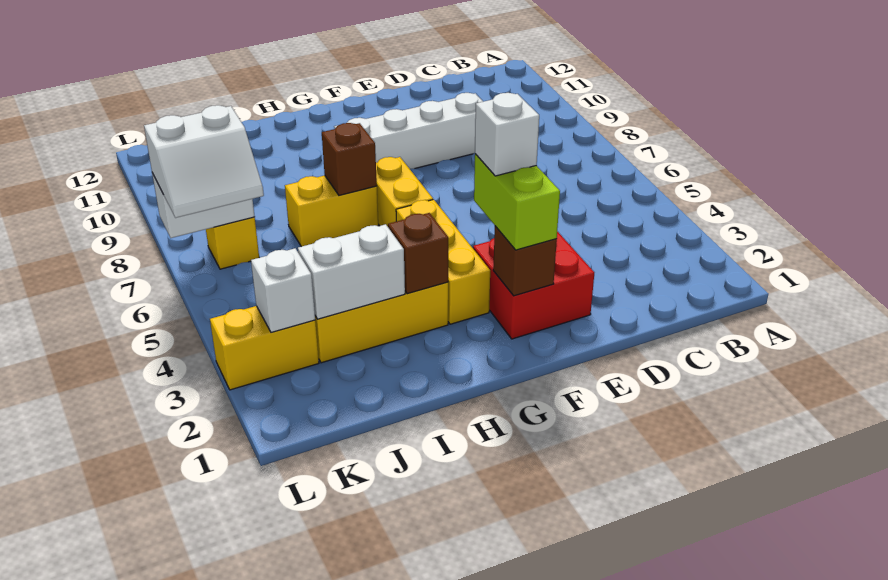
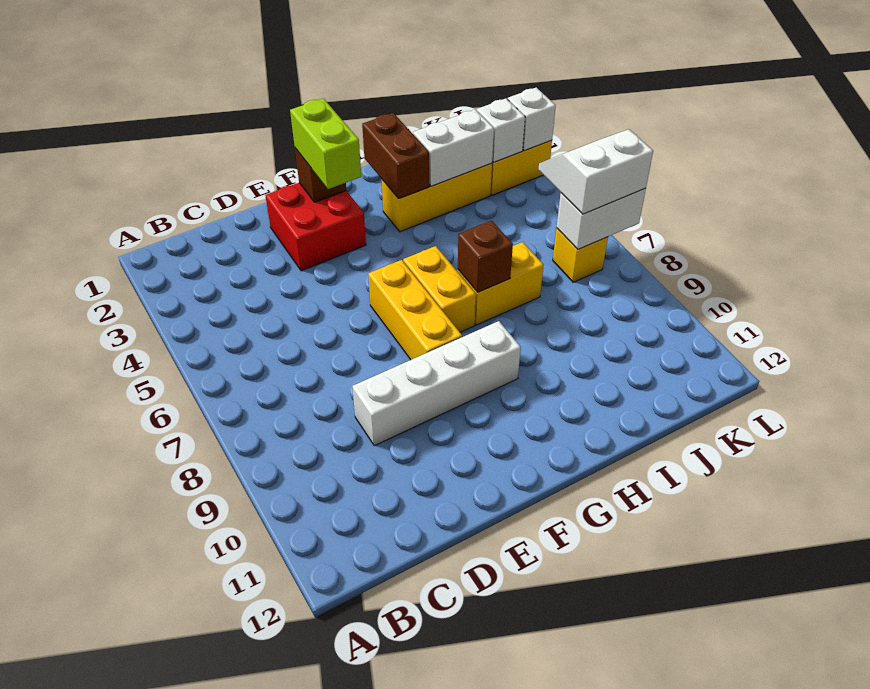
white brick F3 level 4 -> white brick L3 level 2
yellow brick G3:G5 level 1 -> yellow brick F6:F8 level 1
brown brick H3 level 2 -> brown brick H2:H3 level 2

